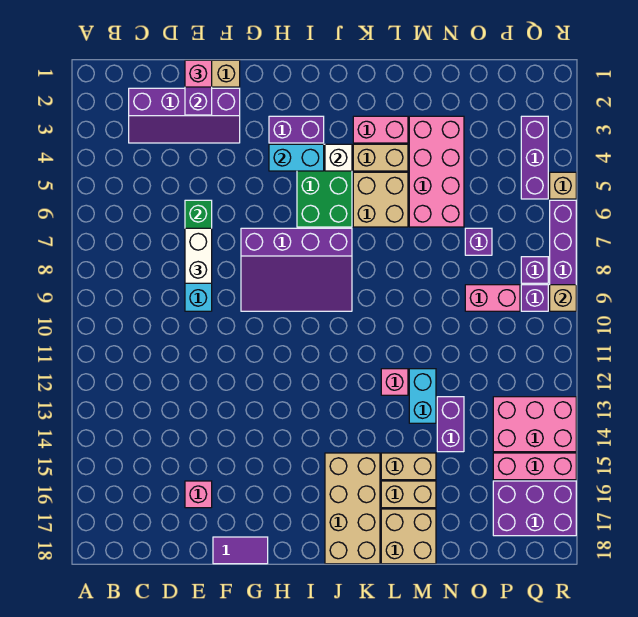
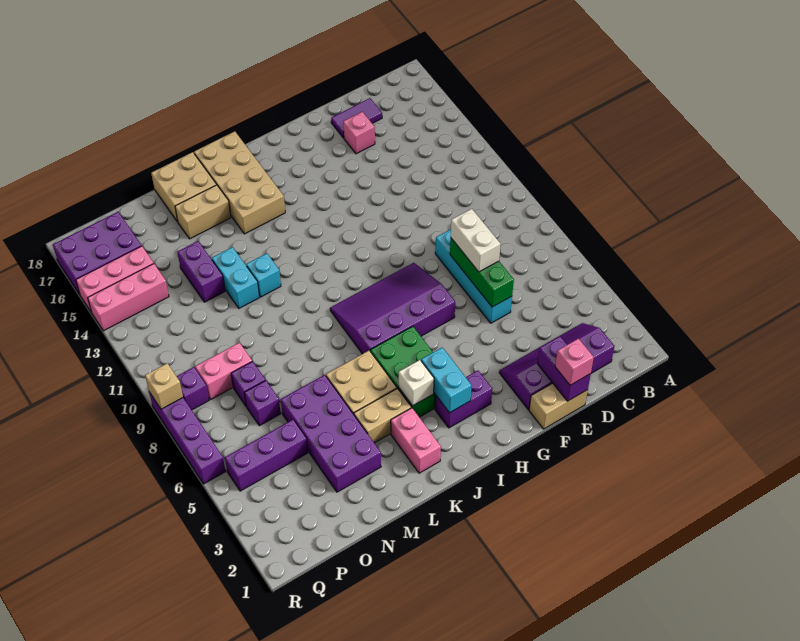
purple tile F18:G18 level 1 -> purple tile D17:E17 level 1
cyan brick H4:I4 level 2 -> cyan brick I3:I4 level 2
pink brick K3:L3 level 1 -> pink brick K2:K3 level 1
pink brick L12 level 1 -> cyan brick L12 level 1
tan brick L15:M15 level 1 -> none
pink brick M3:N6 level 1 -> purple brick M3:N6 level 1
pink brick P13:R14 level 1 -> pink brick P14:R14 level 1
purple brick Q3:Q5 level 1 -> purple brick O5:Q5 level 1
purple brick Q8 level 1 -> purple brick O8 level 1
tan brick R5 level 1 -> none

